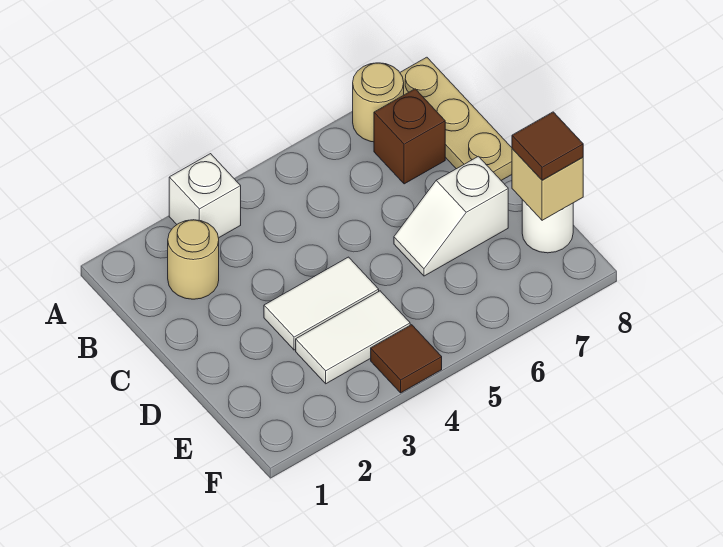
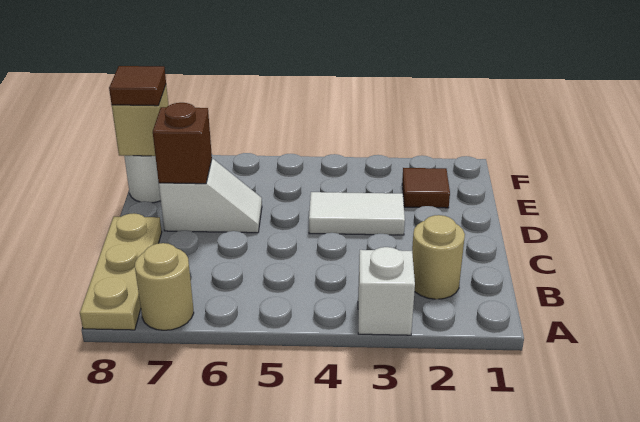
brown brick B7 level 1 -> brown brick D7 level 2
white tile E3:E4 level 1 -> none
brown tile F4 level 1 -> brown tile E2 level 1

